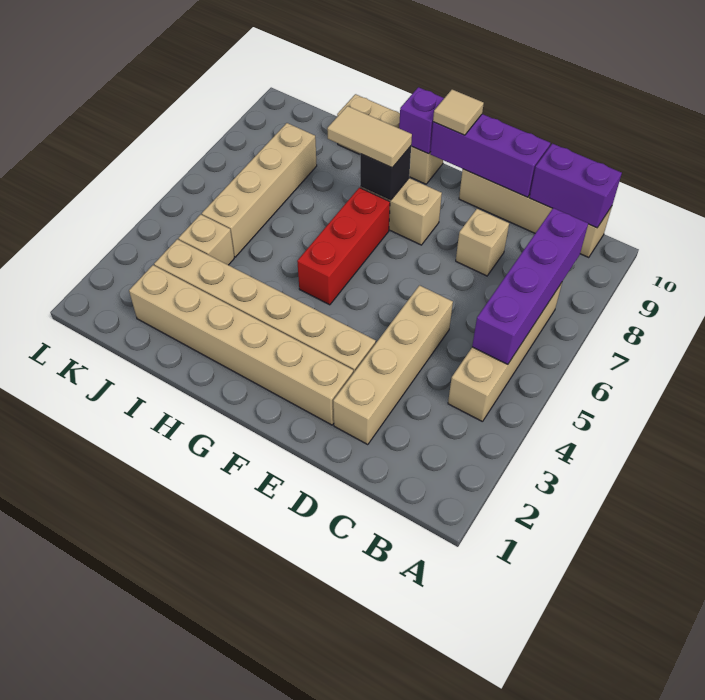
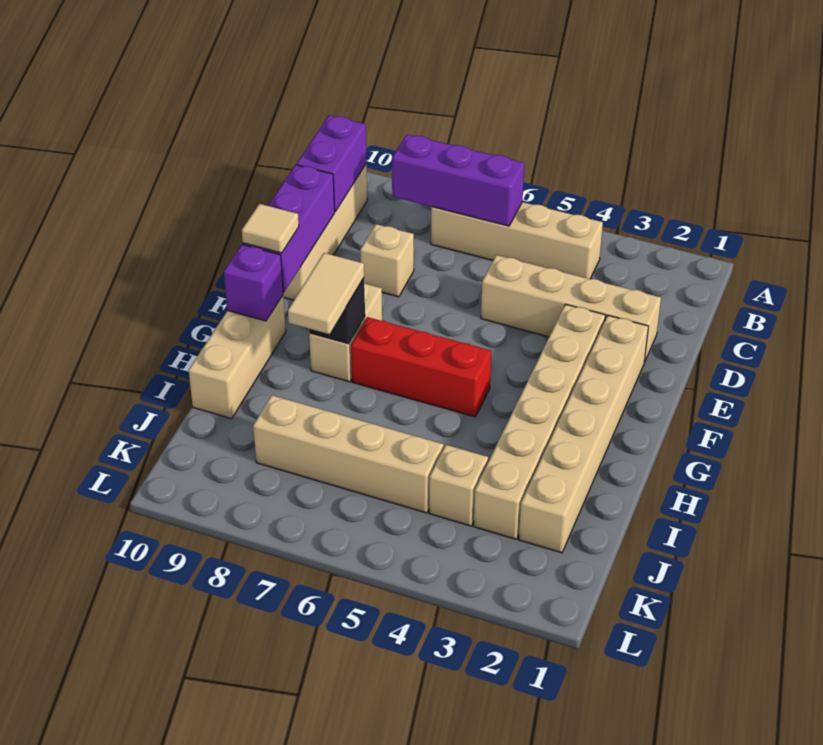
purple brick B5:B8 level 2 -> purple brick B6:B8 level 2

